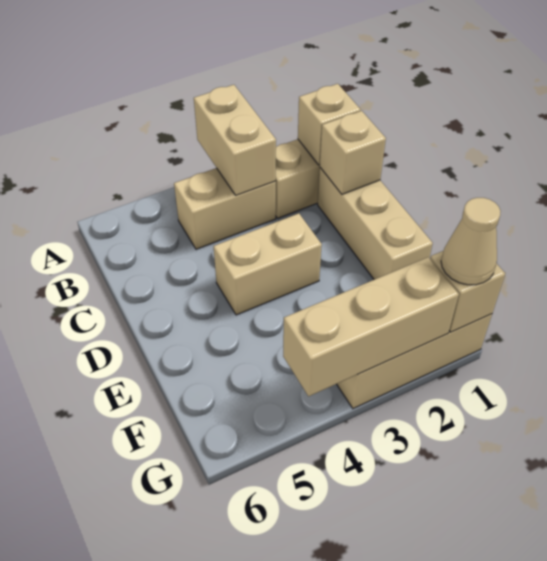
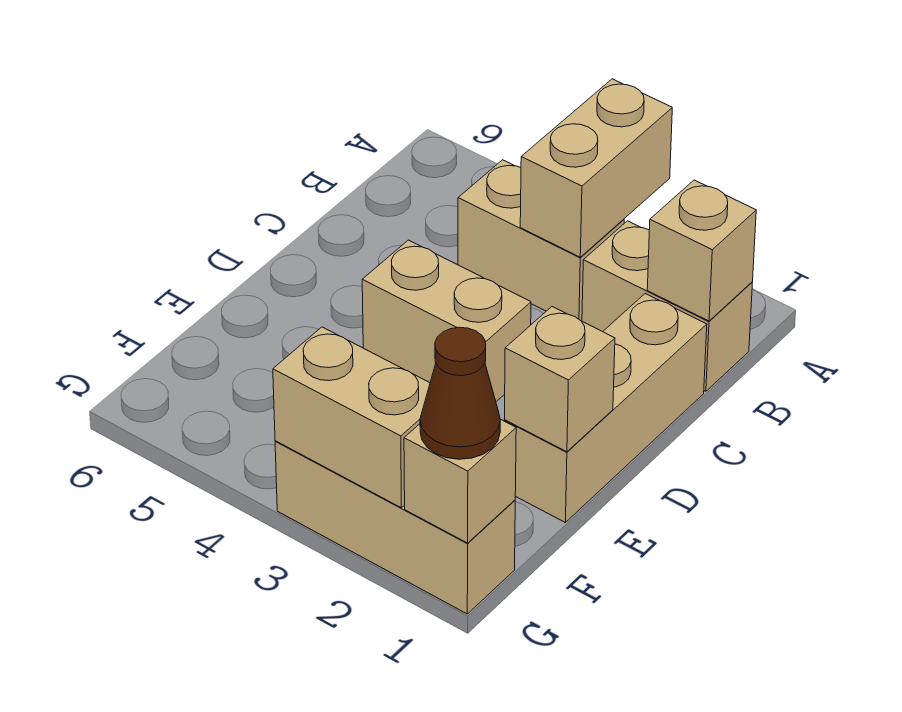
tan brick C1 level 2 -> tan brick E1 level 2
tan cone G1 level 3 -> brown cone G1 level 3
tan brick G2:G4 level 2 -> tan brick G2:G3 level 2

